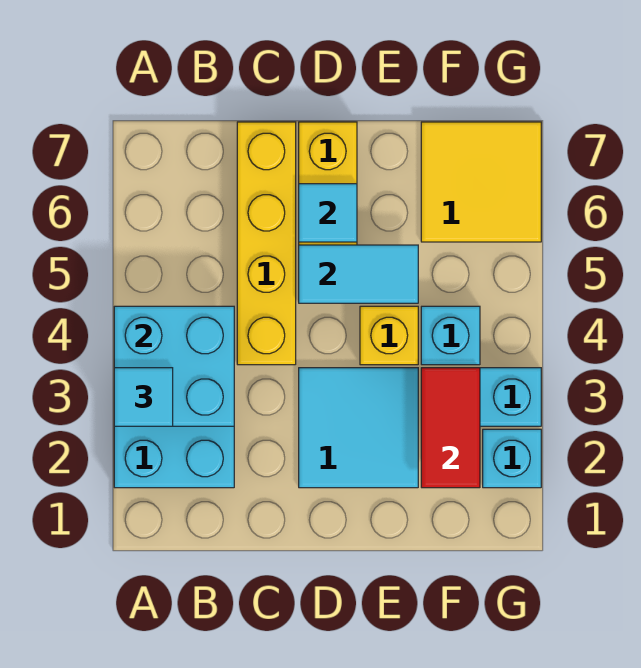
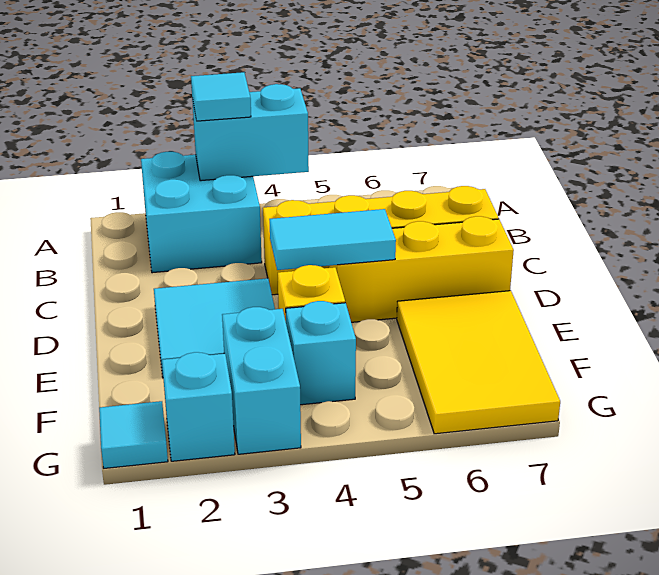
cyan brick A3:B4 level 2 -> cyan brick A3:A4 level 2
cyan tile D5:E5 level 2 -> cyan tile D4:D5 level 2
cyan tile D6 level 2 -> cyan tile G1 level 1
red tile F2:F3 level 2 -> none
yellow tile F6:G7 level 1 -> yellow tile E6:G7 level 1

